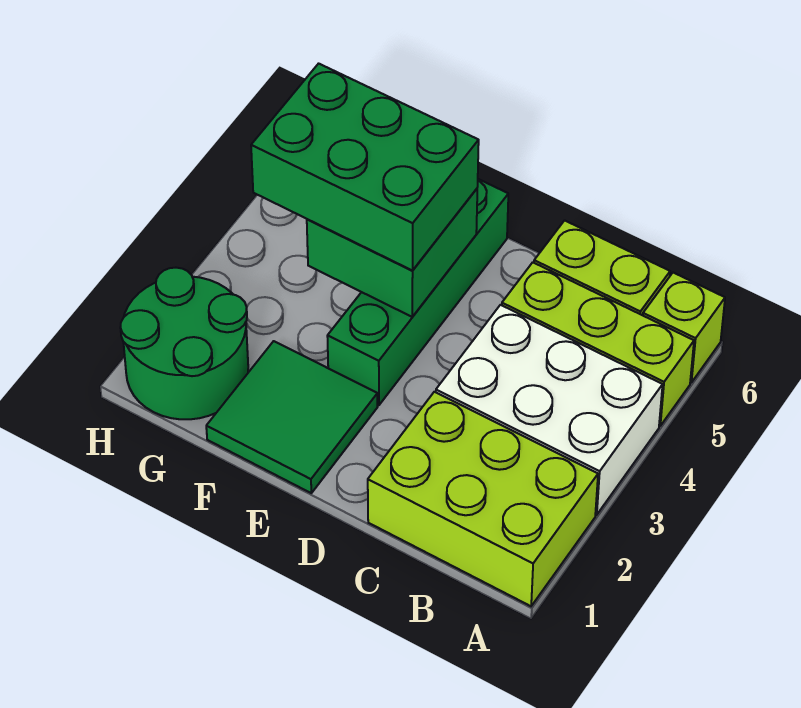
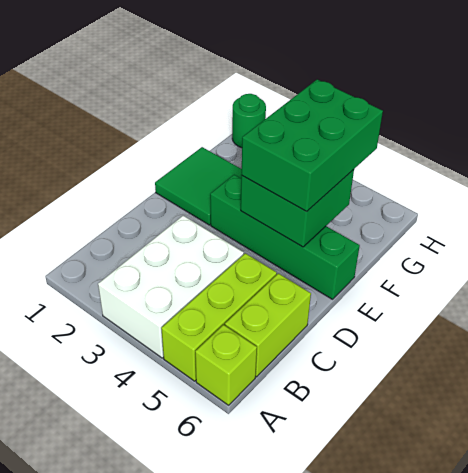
lime brick A1:C2 level 1 -> none
green round brick G1:H2 level 1 -> green round brick H1 level 1

